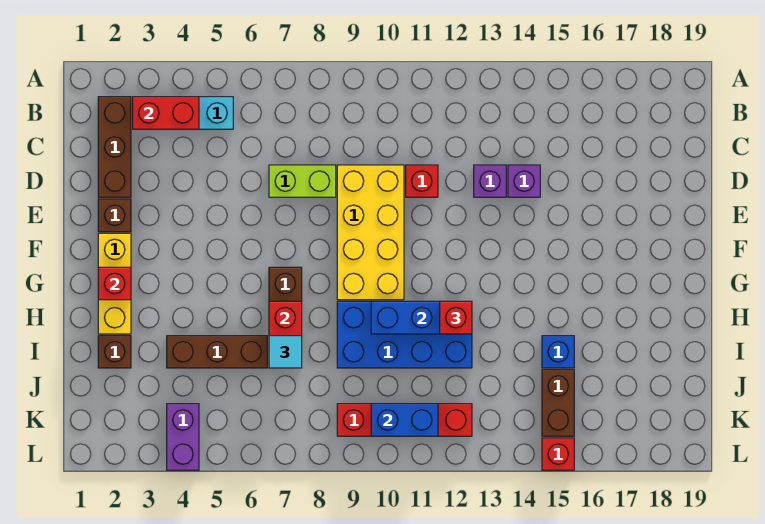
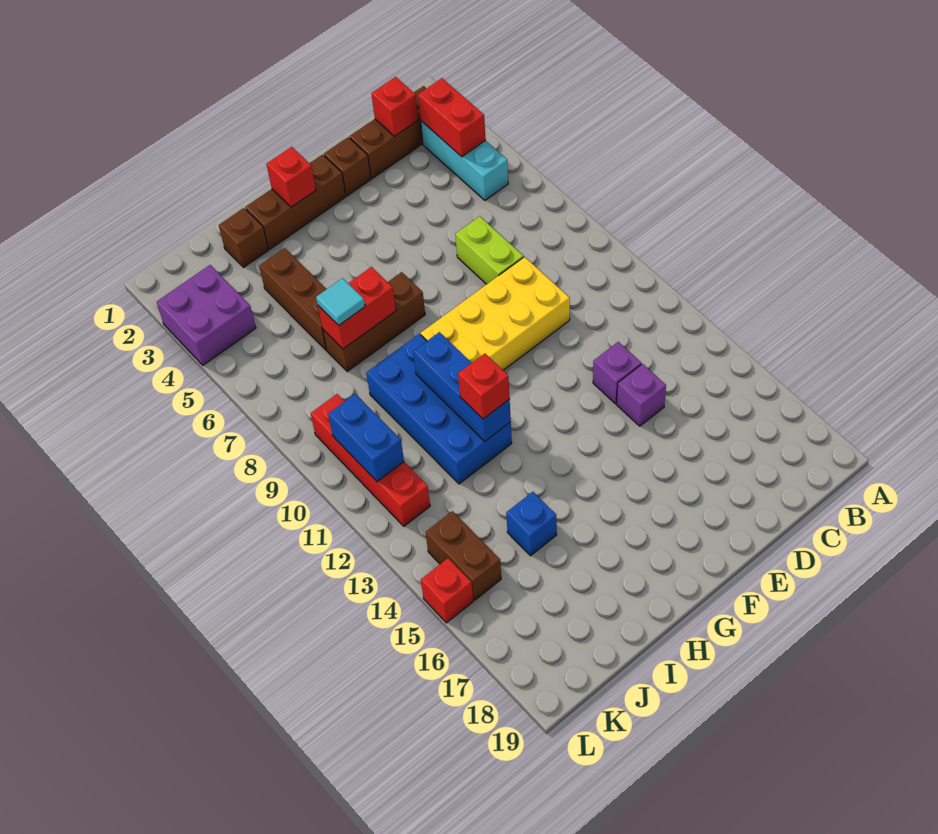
red brick D11 level 1 -> red brick C2 level 2
yellow brick F2:H2 level 1 -> brown brick F2:H2 level 1
brown brick J15:K15 level 1 -> brown brick K14:K15 level 1
purple brick K4:L4 level 1 -> purple brick K3:L4 level 1

